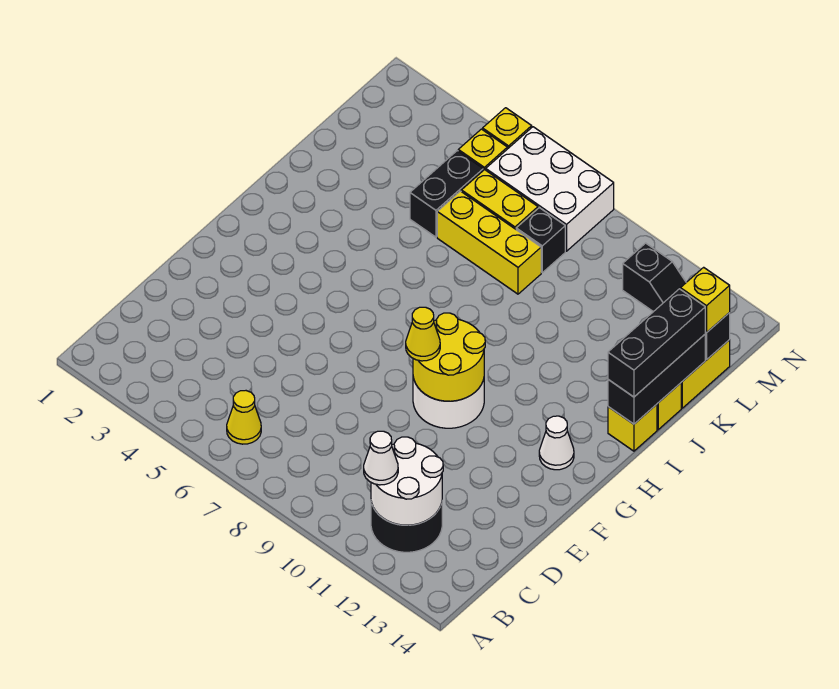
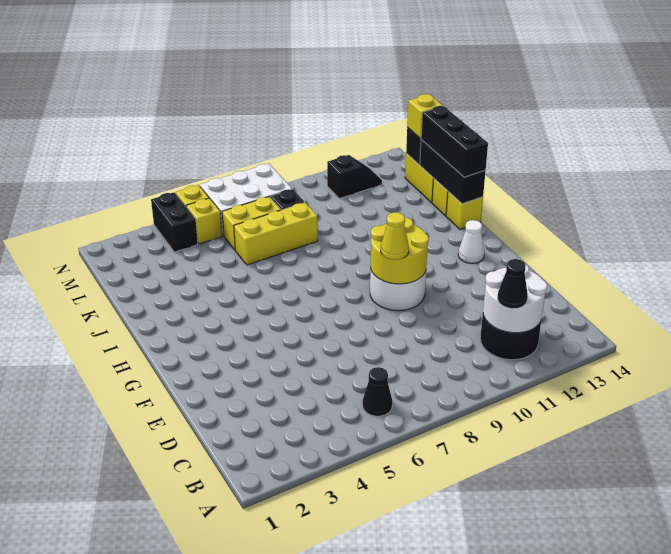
yellow cone B6 level 1 -> black cone B6 level 1
white cone B11 level 3 -> black cone B11 level 3
black brick K5:L5 level 1 -> black brick M4:N4 level 1

